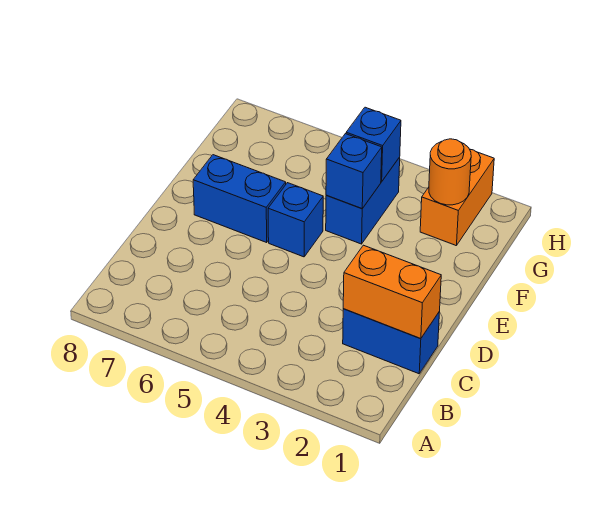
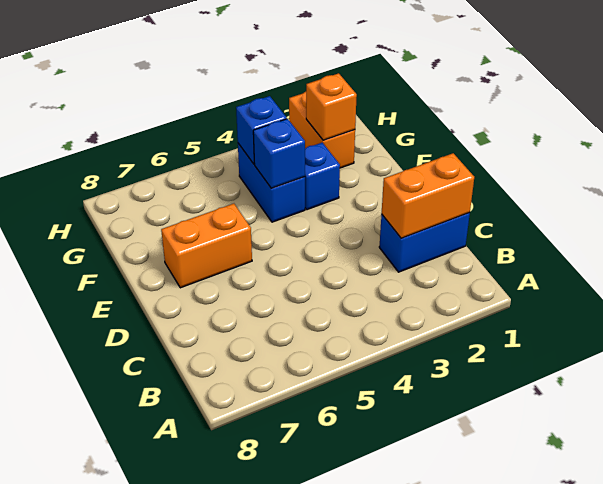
blue brick E5 level 1 -> blue brick F3 level 1
blue brick E6:E7 level 1 -> orange brick E6:E7 level 1
orange round brick G2 level 2 -> orange brick G2 level 2

